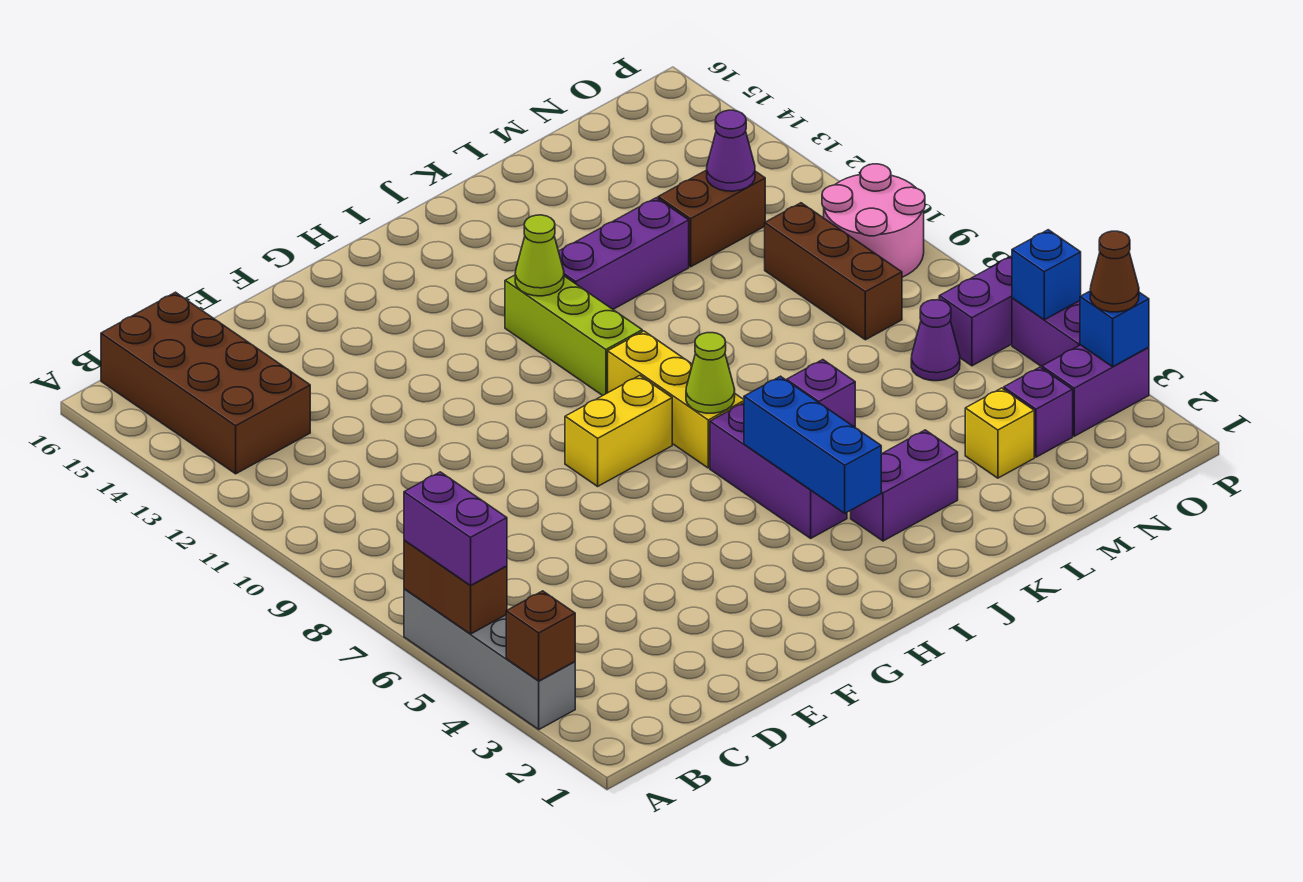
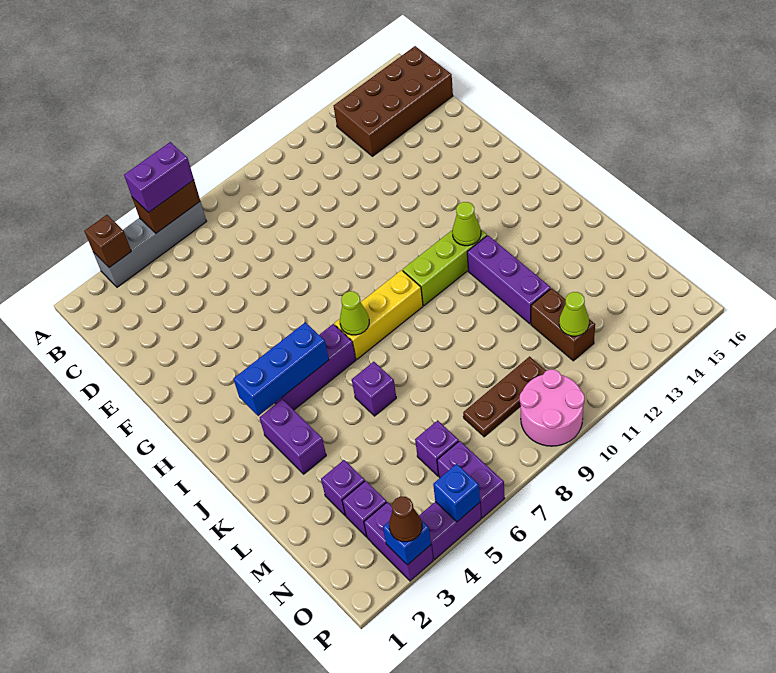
yellow brick G8:H8 level 1 -> none
yellow brick M3 level 1 -> purple brick M3 level 1
purple cone N6 level 1 -> purple brick N6 level 1
brown brick N8:N10 level 1 -> brown plate N8:N10 level 1
purple cone N12 level 2 -> lime cone N12 level 2

